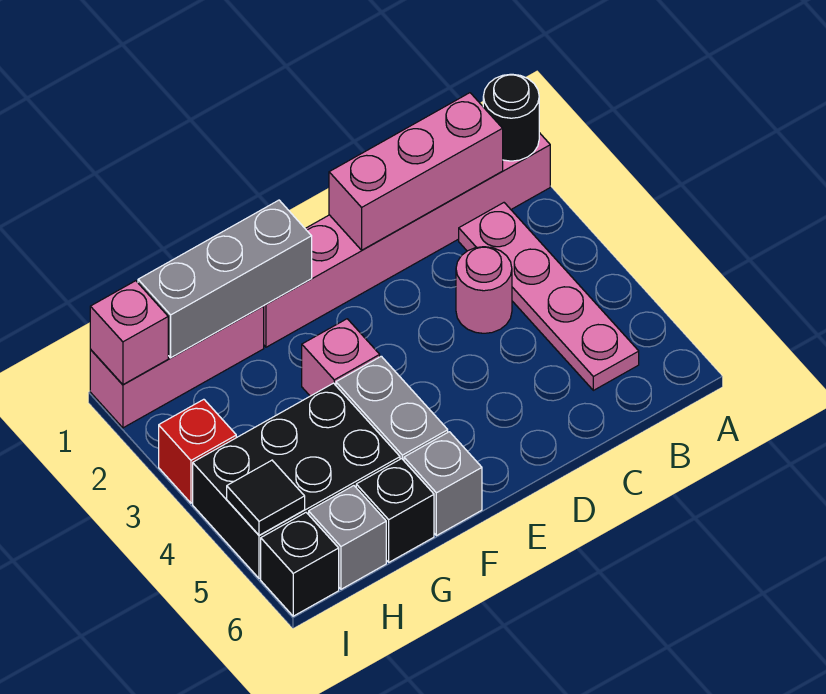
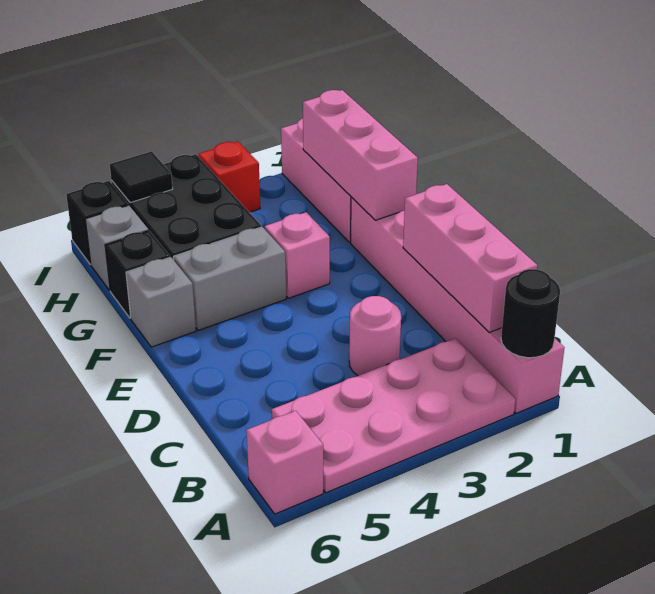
pink plate B2:B5 level 1 -> pink plate A2:B5 level 1
grey brick F1:H1 level 2 -> pink brick F1:H1 level 2
pink brick I1 level 2 -> pink brick A6 level 1

